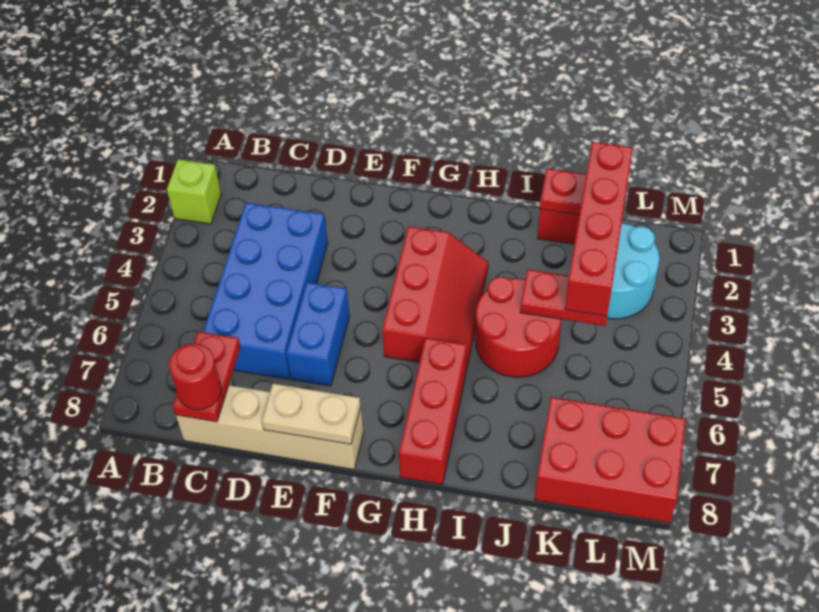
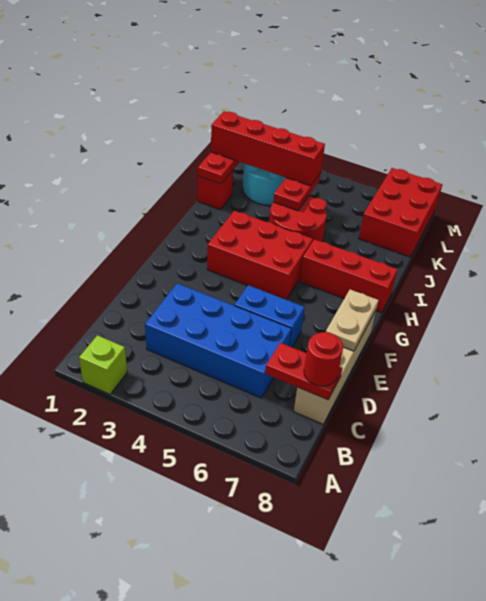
red slope G3:H5 level 1 top G -> red brick G3:H5 level 1

